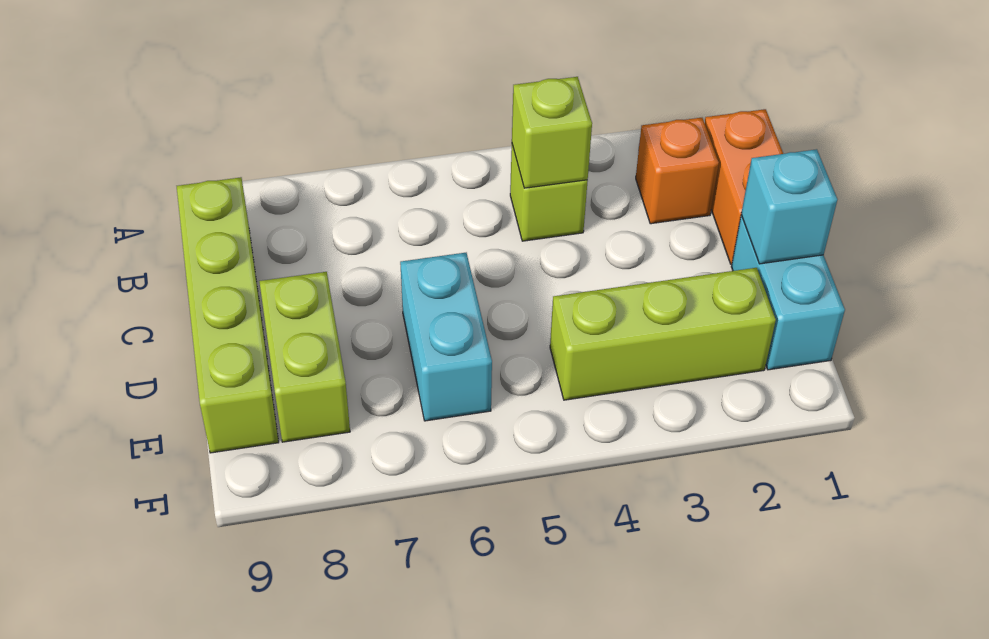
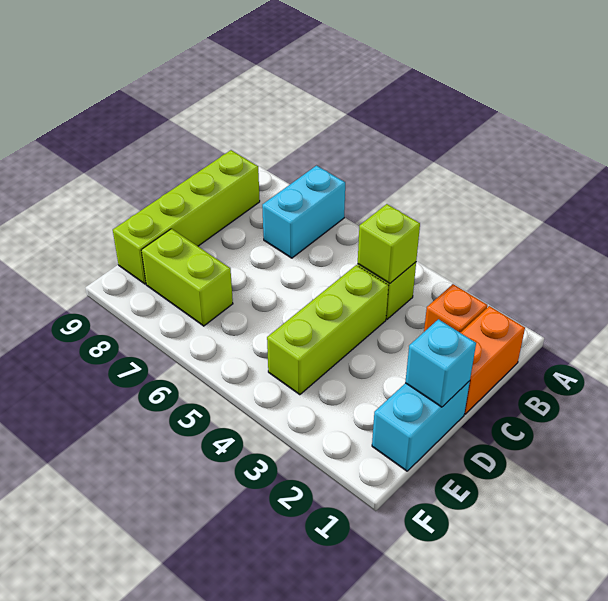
cyan brick D6:E6 level 1 -> cyan brick A7:B7 level 1
lime brick D8:E8 level 1 -> lime brick E7:E8 level 1
lime brick E2:E4 level 1 -> lime brick C4:E4 level 1

